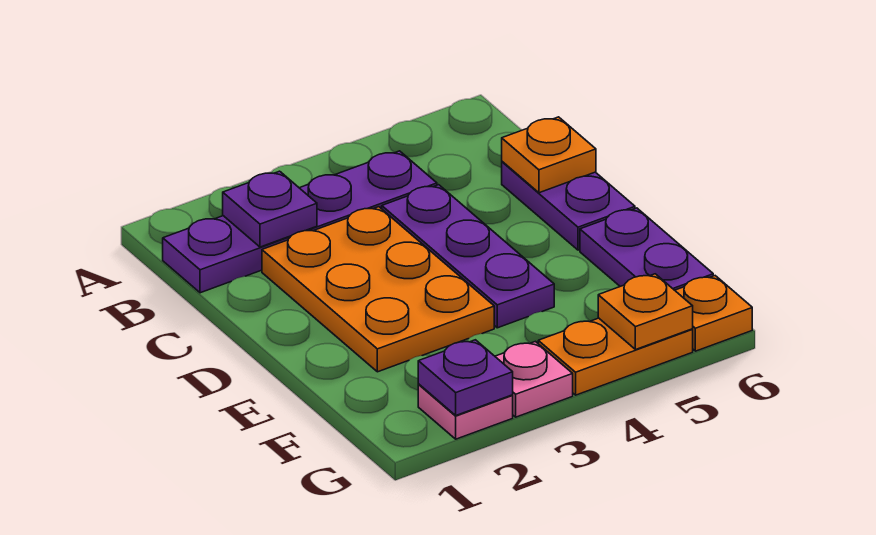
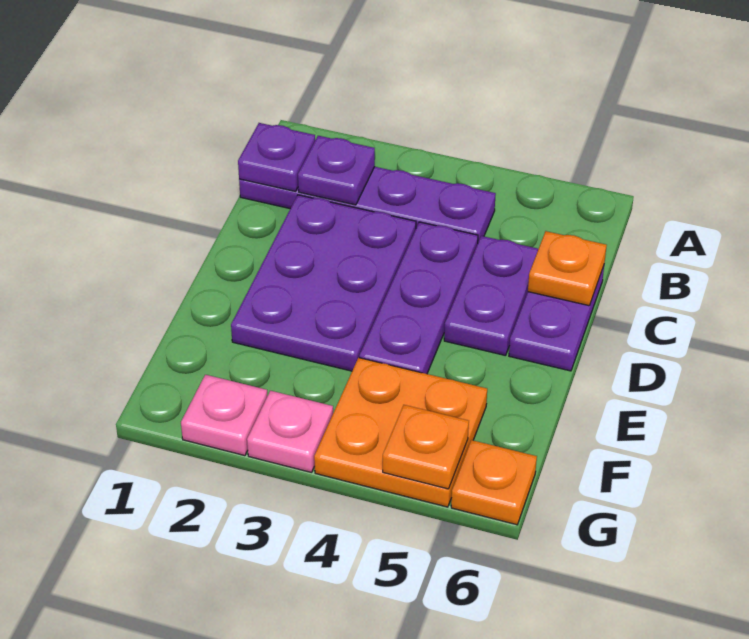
orange plate C2:E3 level 1 -> purple plate C2:E3 level 1
purple plate E6:F6 level 1 -> purple plate C5:D5 level 1
purple plate G2 level 2 -> purple plate B1 level 2
orange plate G4:G5 level 1 -> orange plate F4:G5 level 1

